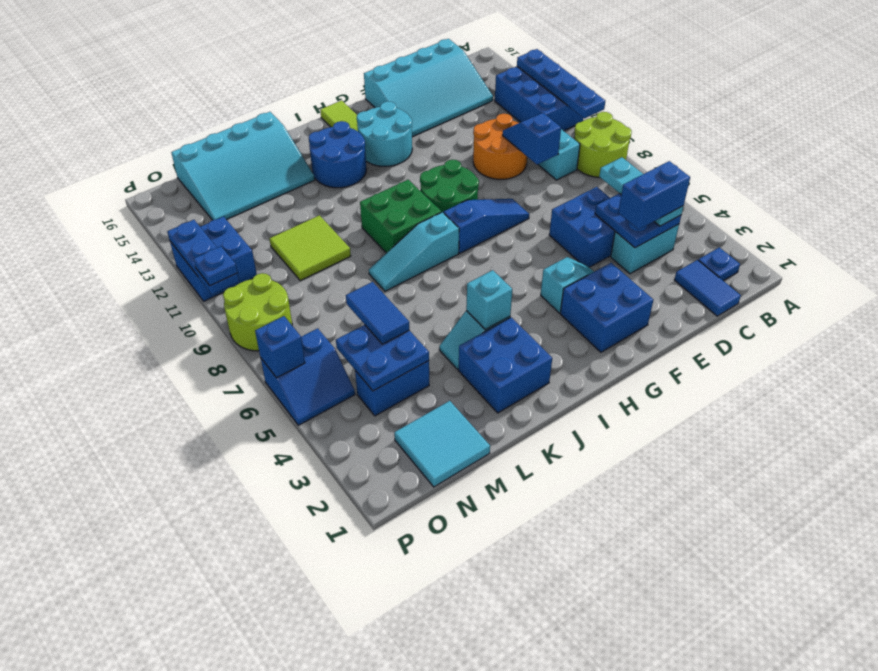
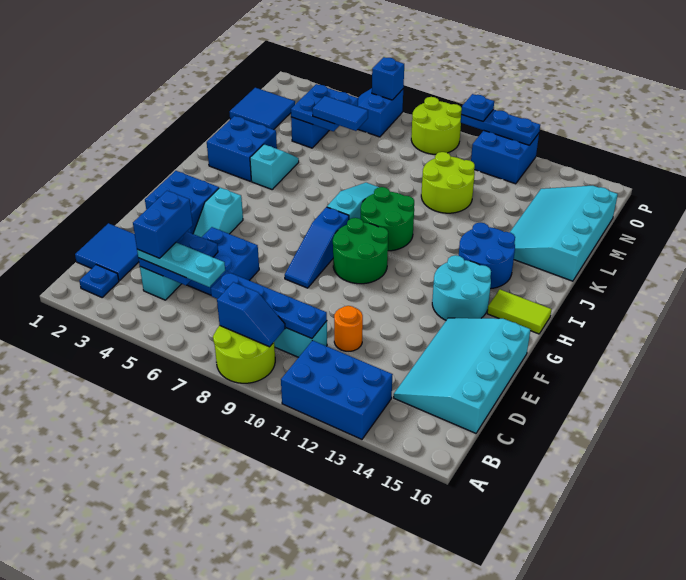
blue plate A10:A13 level 2 -> blue plate C7:C10 level 2
blue tile C1:C2 level 1 -> blue tile C1:D2 level 1
blue slope D9:D10 level 2 top 9 -> blue slope B8:B9 level 2 top 8
orange round brick D10:E11 level 1 -> orange round brick D11 level 1
green brick I9:J10 level 1 -> green round brick I9:J10 level 1
cyan brick J4 level 2 -> none
lime tile L10:M11 level 1 -> lime round brick L10:M11 level 1
cyan tile M1:N2 level 1 -> blue tile M1:N2 level 1

